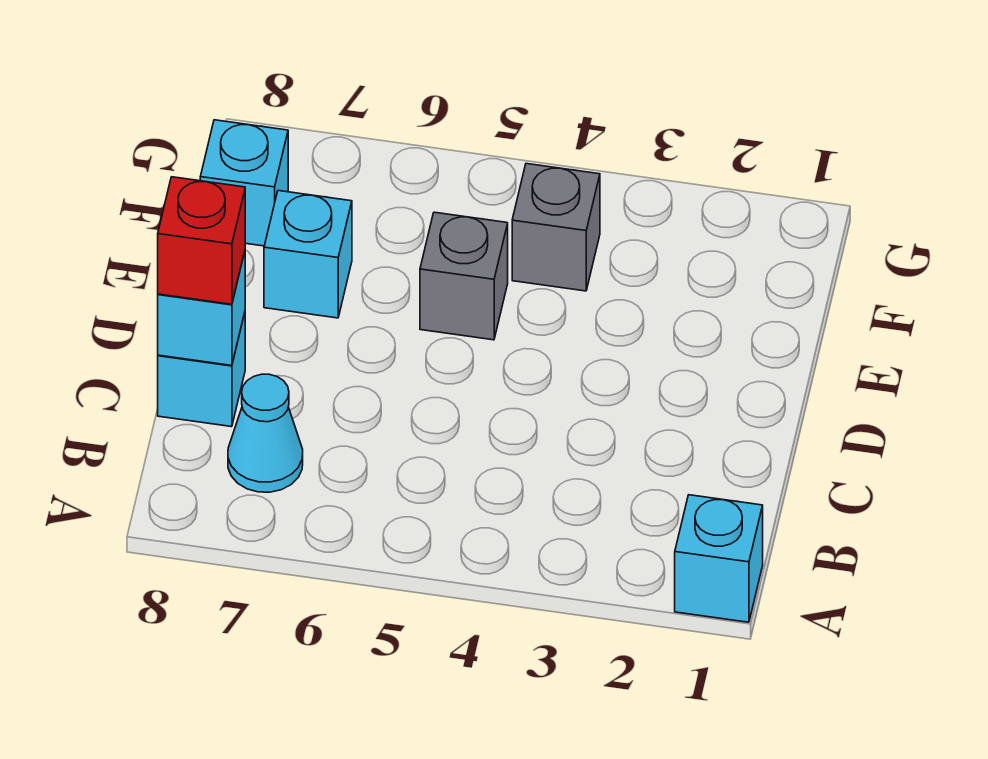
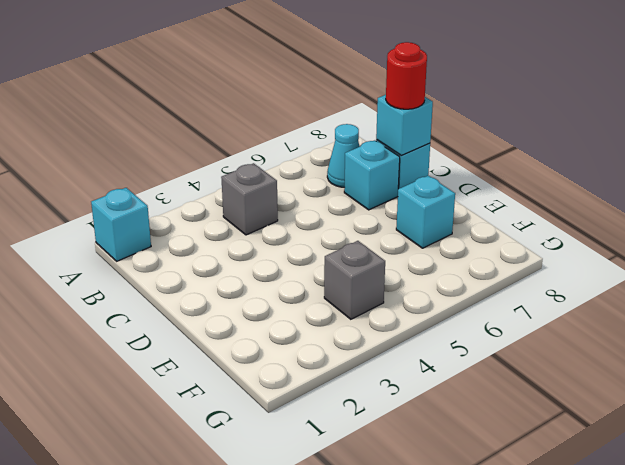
red brick C8 level 3 -> red round brick C8 level 3
grey brick E5 level 1 -> grey brick B4 level 1
cyan brick F8 level 1 -> cyan brick C7 level 1

